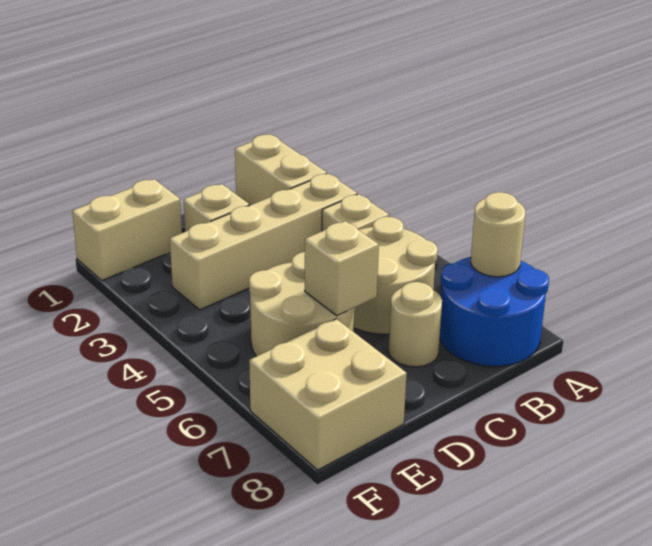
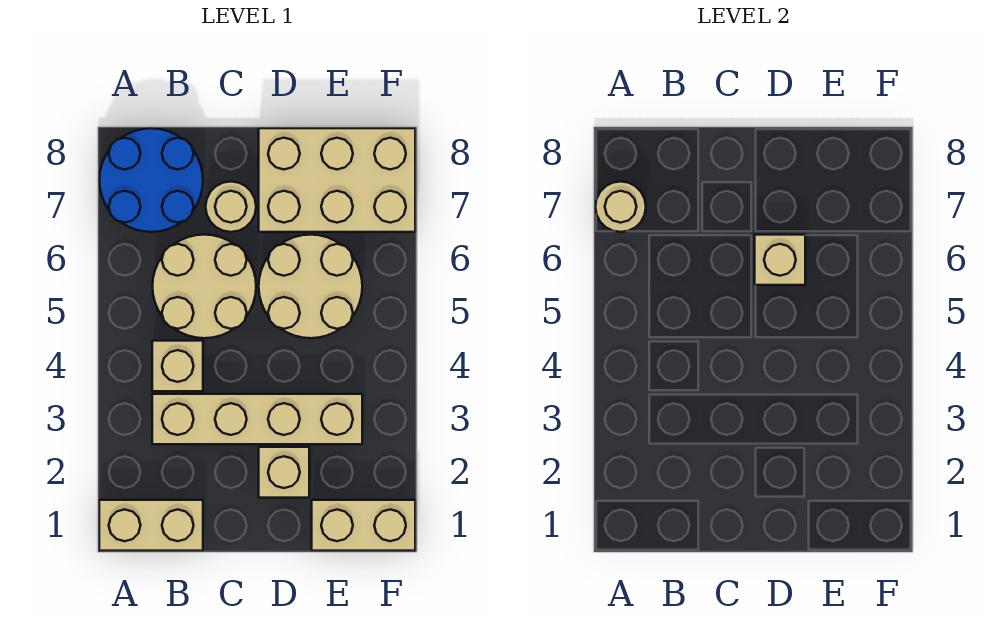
tan brick B1:B2 level 1 -> tan brick A1:B1 level 1
tan brick E7:F8 level 1 -> tan brick D7:F8 level 1

